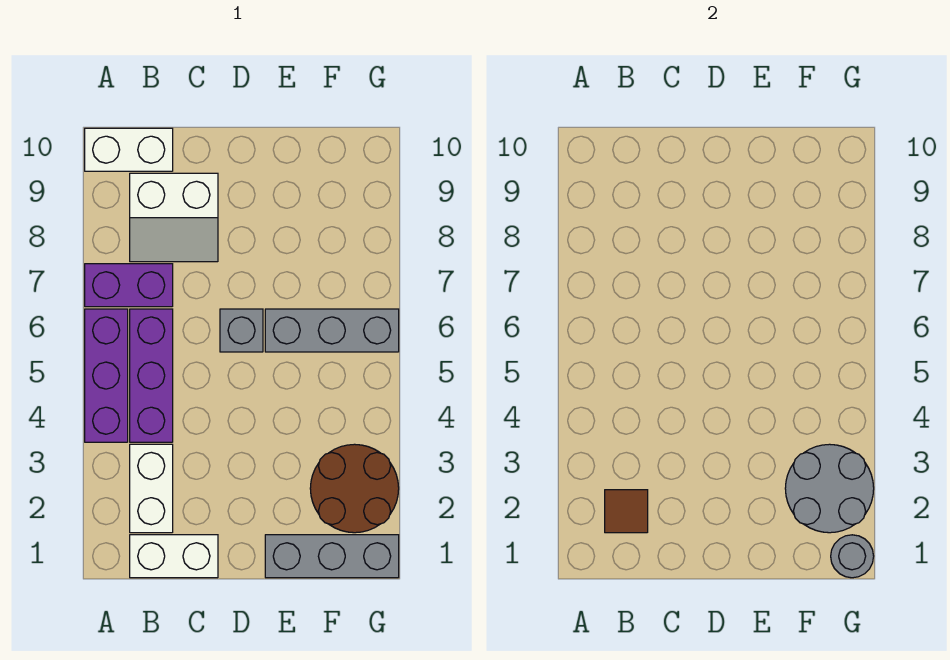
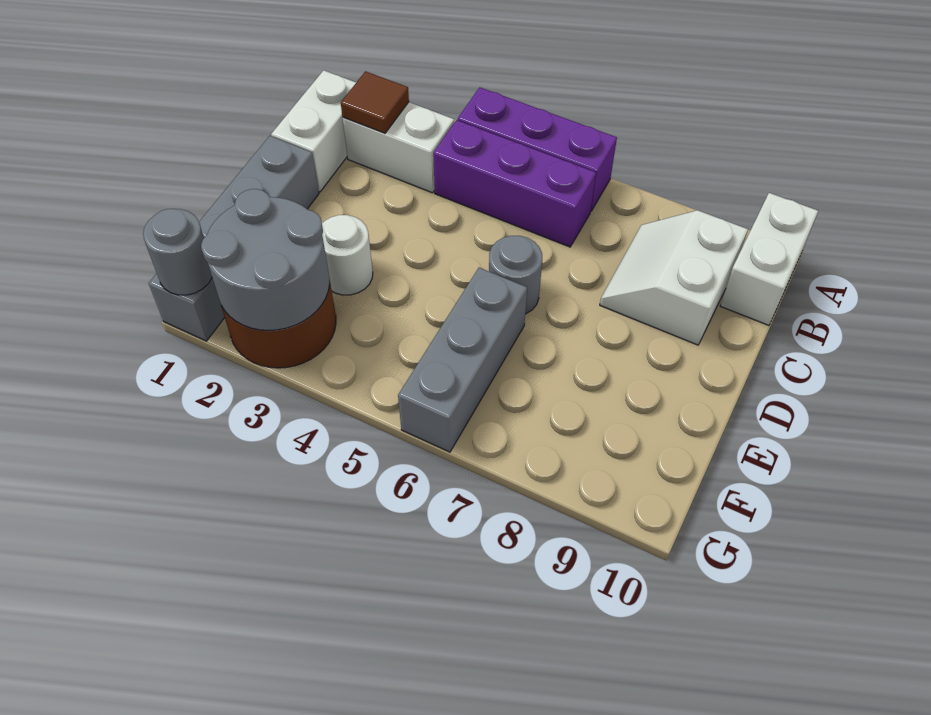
purple brick A7:B7 level 1 -> none
grey brick D6 level 1 -> grey round brick D6 level 1
grey brick E1:G1 level 1 -> grey brick D1:G1 level 1
none -> white round brick E3 level 1

